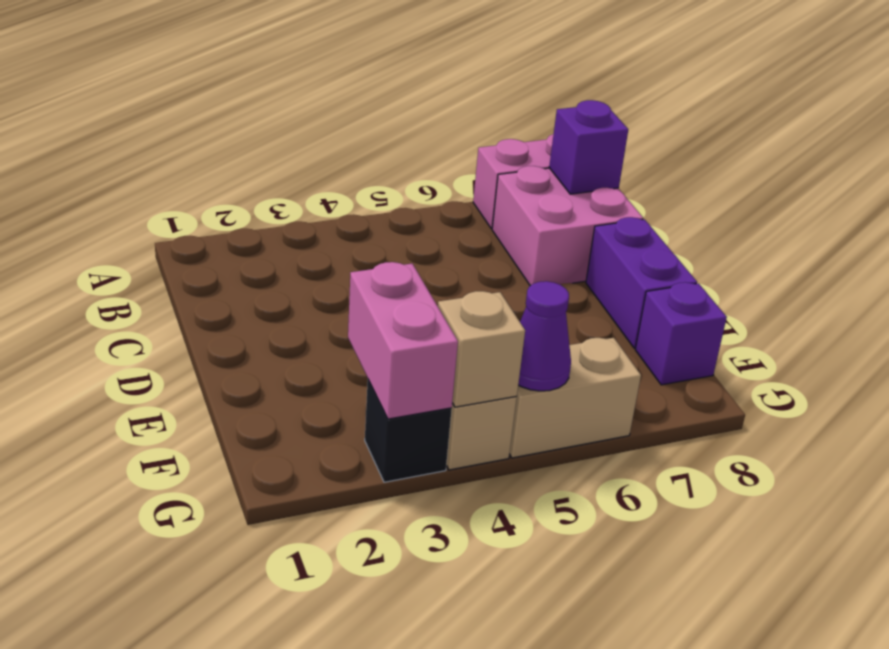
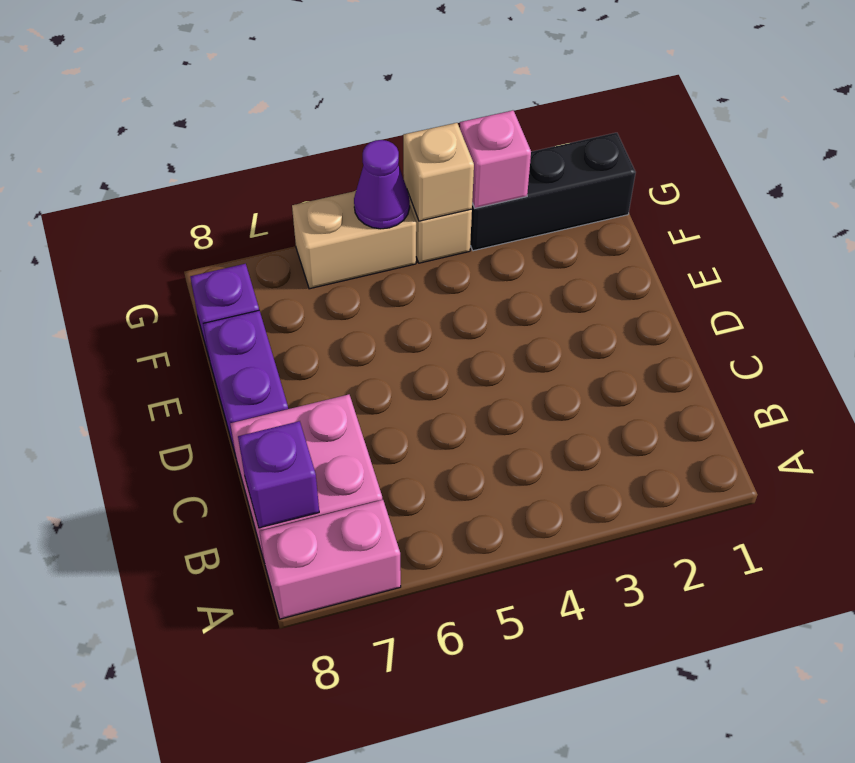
pink brick F3:G3 level 2 -> pink brick G3 level 2
black brick G3 level 1 -> black brick G1:G3 level 1

